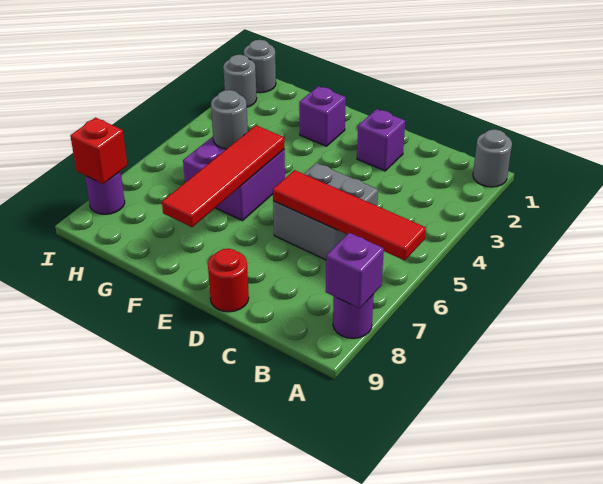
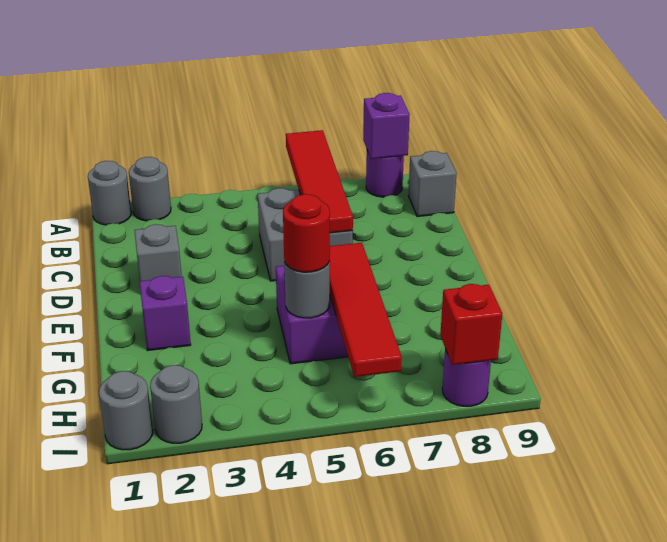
none -> grey round brick A2 level 1
none -> grey brick B9 level 1
purple brick D2 level 1 -> grey brick D2 level 1
red round brick D9 level 1 -> red round brick G5 level 3
red tile F5:F8 level 2 -> red tile F6:I6 level 2

